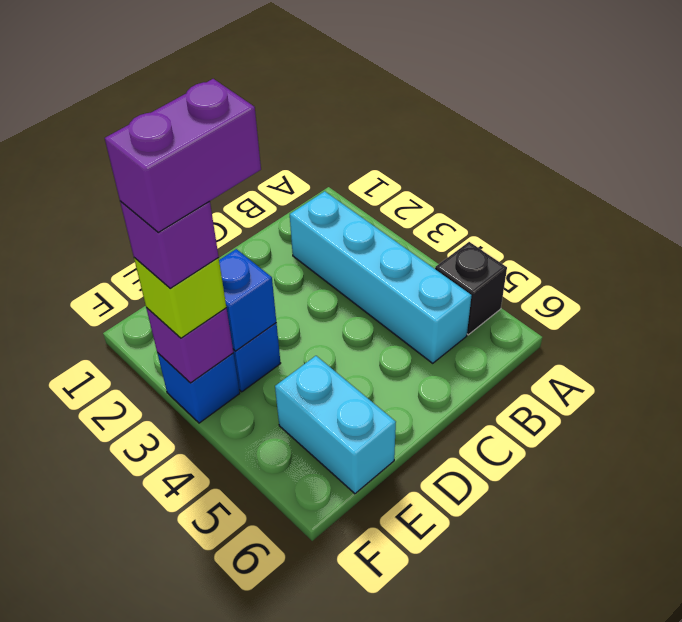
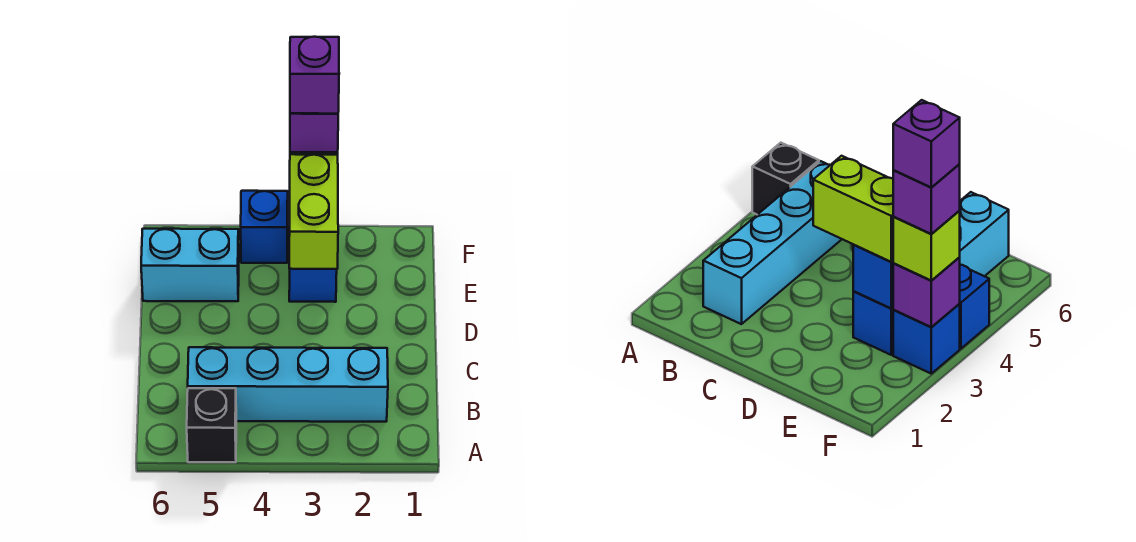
none -> lime brick D3:E3 level 3
purple brick E3:F3 level 5 -> purple brick F3 level 5
none -> blue brick F4 level 1

